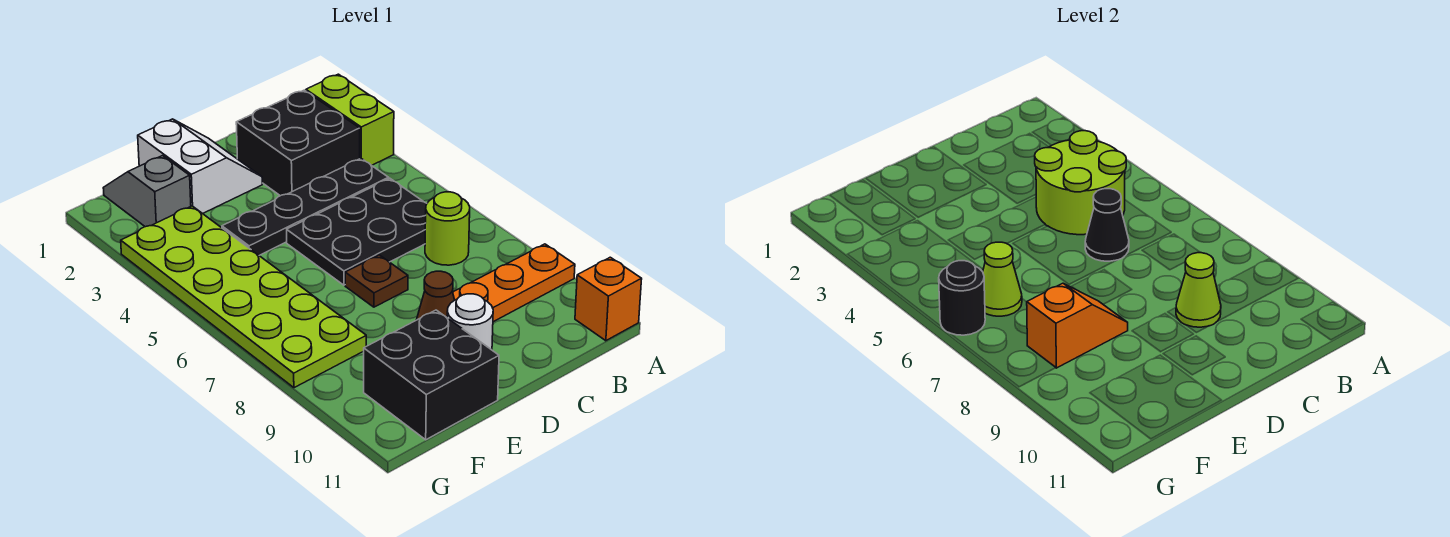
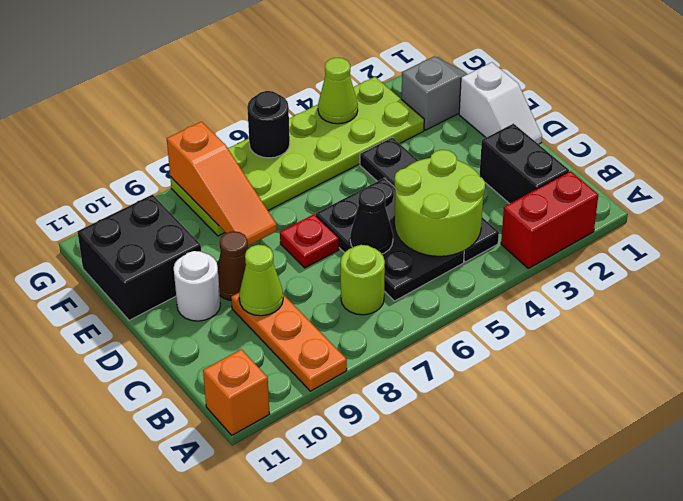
lime brick A2:A3 level 1 -> red brick A2:A3 level 1
black brick B2:C3 level 1 -> black brick B2:C2 level 1
white slope D1:E2 level 1 top E -> white slope D1:E1 level 1 top E
brown plate D7 level 1 -> red plate D7 level 1
orange slope E8:F8 level 2 top F -> orange slope E8:G8 level 2 top G
lime cone F6 level 2 -> lime cone G4 level 2

